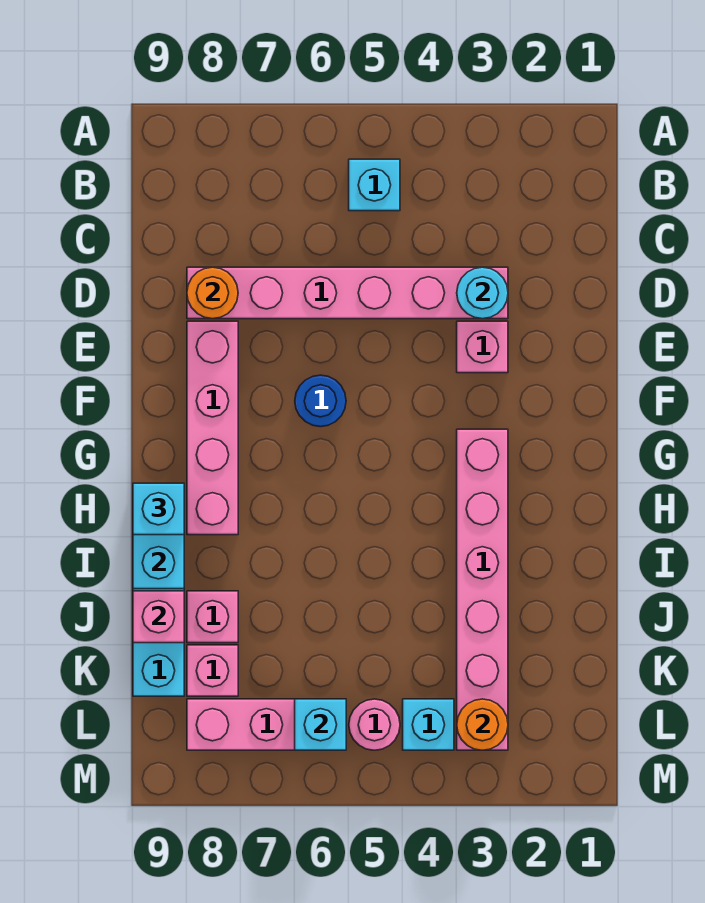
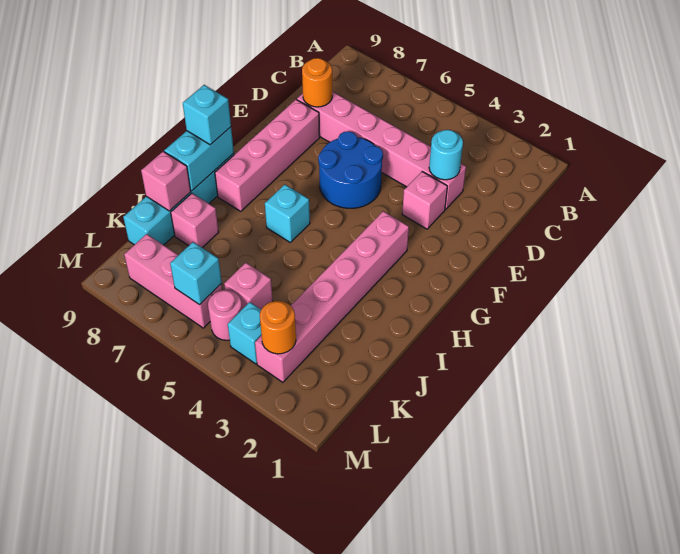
cyan brick B5 level 1 -> cyan brick H6 level 1
blue round brick F6 level 1 -> blue round brick E5:F6 level 1
pink brick K8 level 1 -> pink brick K5 level 1

